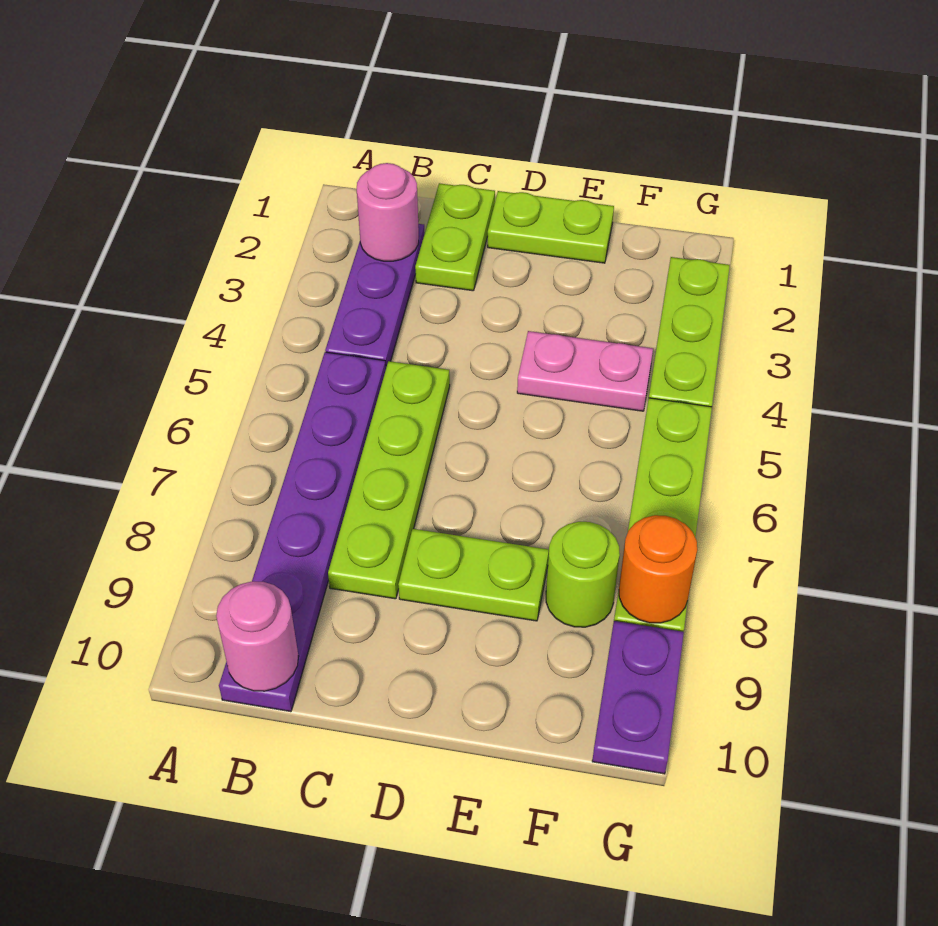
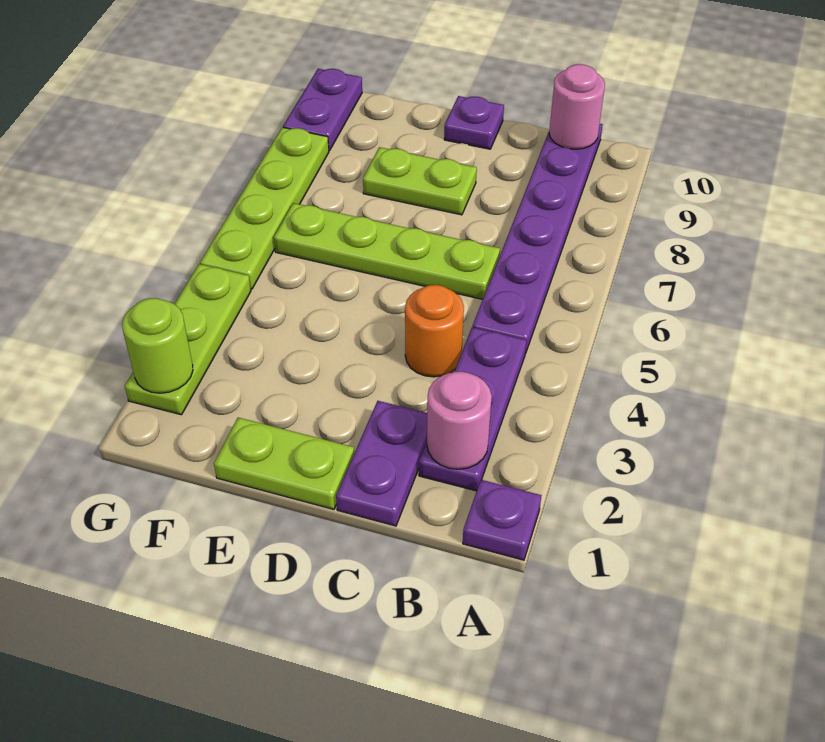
none -> purple plate A1 level 1
lime plate C1:C2 level 1 -> purple plate C1:C2 level 1
lime plate C5:C8 level 1 -> lime plate C6:F6 level 1
none -> purple plate D10 level 1
pink plate E4:F4 level 1 -> none
lime round brick F8 level 1 -> lime round brick G2 level 2
orange round brick G8 level 2 -> orange round brick C4 level 1

